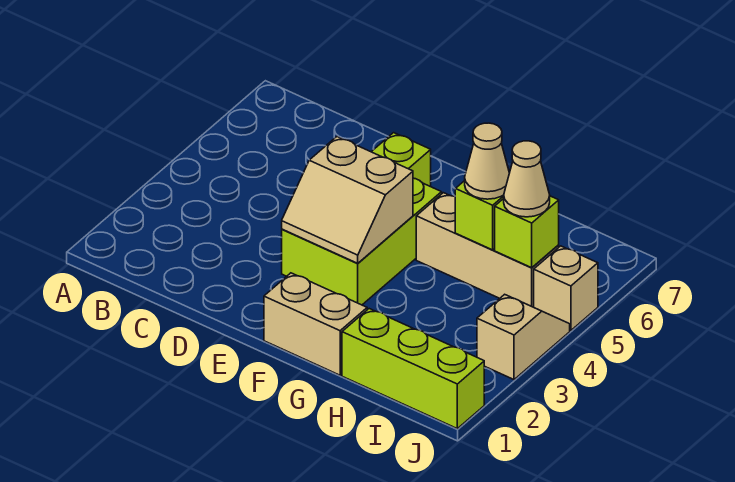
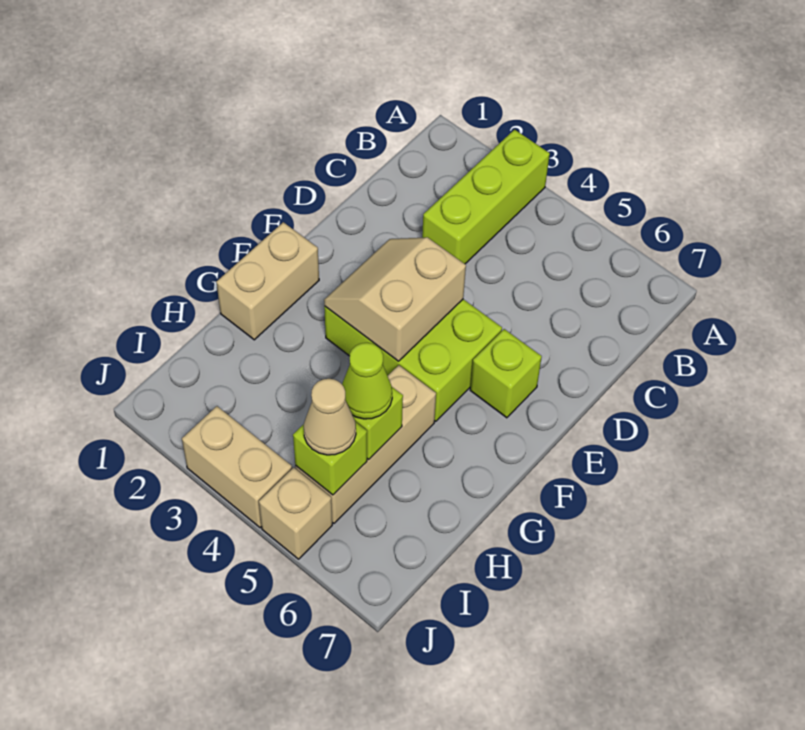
lime brick H1:J1 level 1 -> lime brick A3:C3 level 1
tan cone H5 level 3 -> lime cone H5 level 3
tan slope J3:J4 level 1 top 3 -> tan brick J3:J4 level 1

